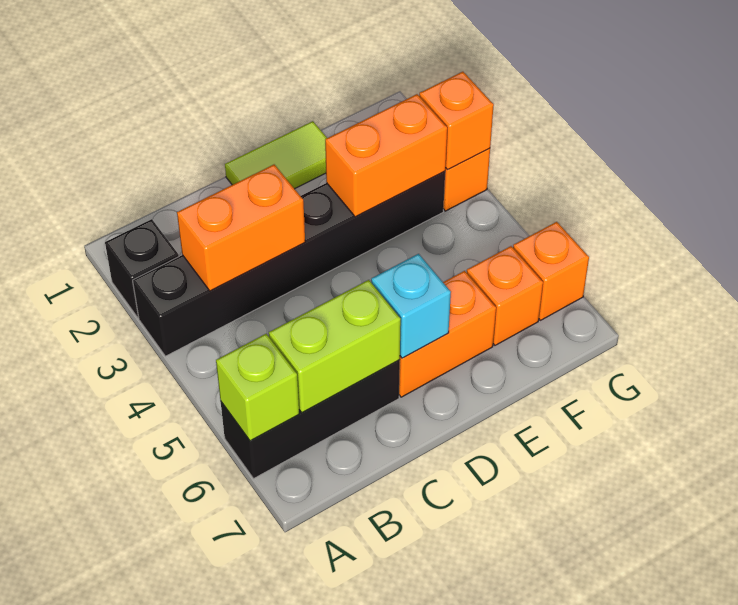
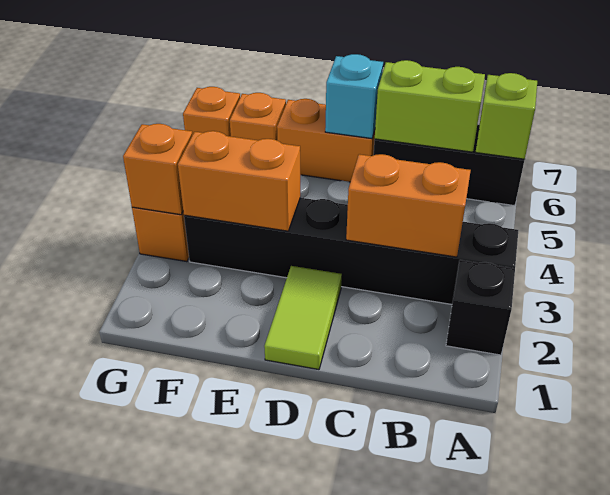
lime tile D1:E1 level 1 -> lime tile D1:D2 level 1

